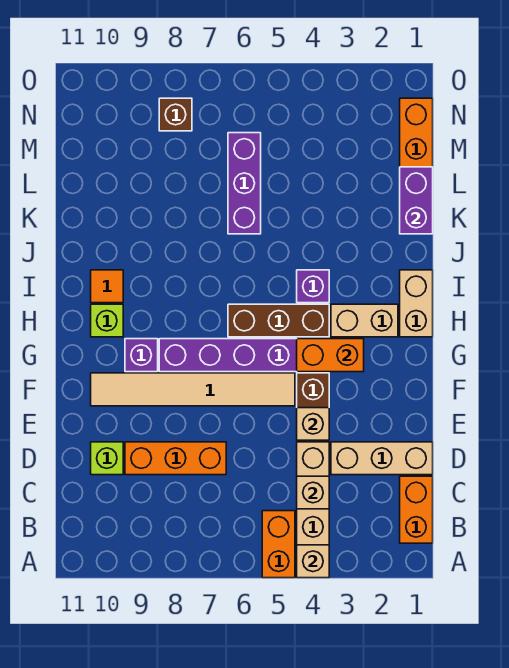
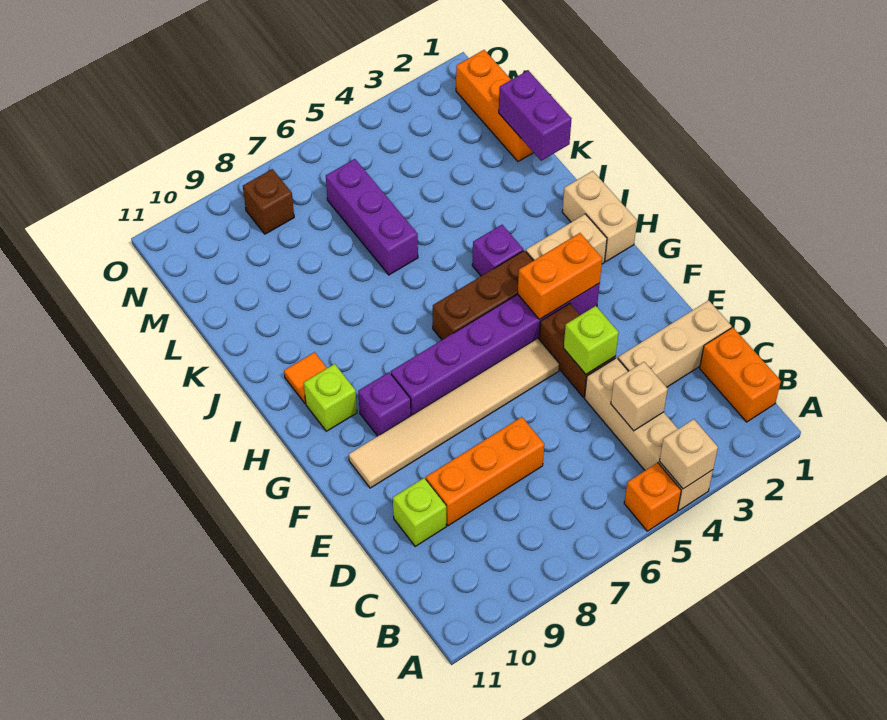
orange brick A5:B5 level 1 -> orange brick A5 level 1
tan brick E4 level 2 -> lime brick E4 level 2

